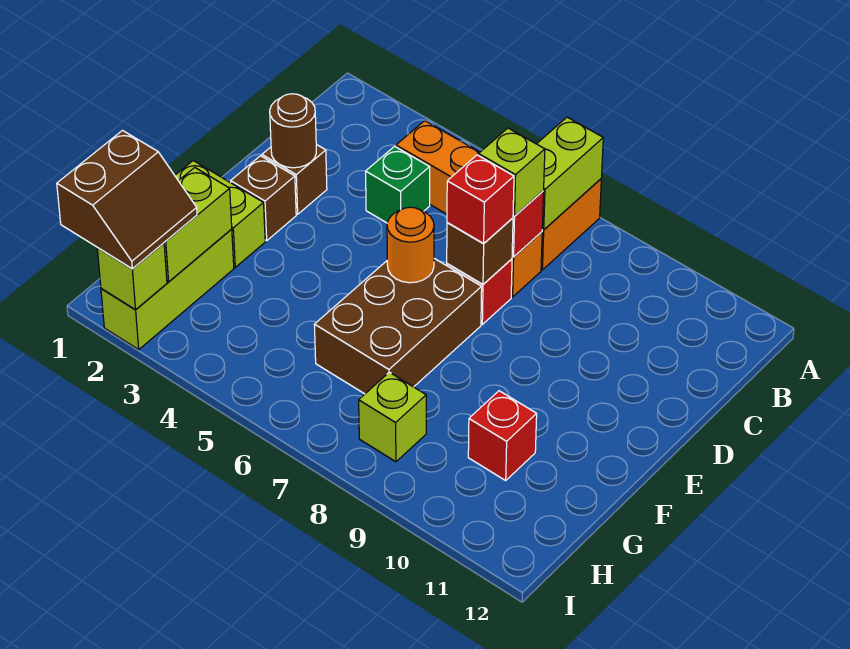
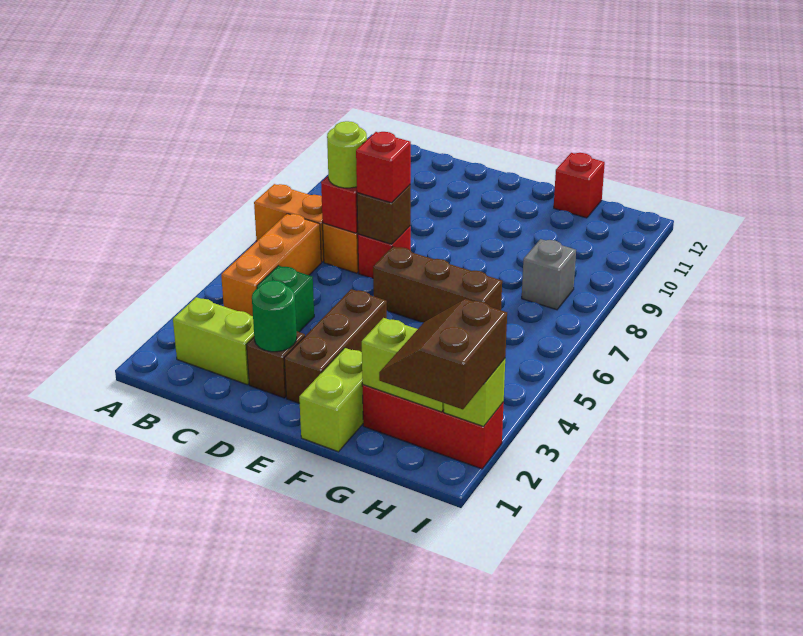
lime brick A7:B7 level 2 -> lime brick B2:C2 level 1
lime brick C7 level 3 -> lime round brick C7 level 3
brown round brick D2 level 2 -> green round brick D2 level 2
brown brick E2 level 1 -> brown brick E2:E4 level 1
brown brick E6:G7 level 1 -> brown brick E6:G6 level 1
orange round brick E6 level 2 -> none
lime brick G2:I2 level 1 -> red brick G2:I2 level 1
red brick G10 level 1 -> red brick G12 level 1
brown slope H1:I2 level 3 top 1 -> brown slope H1:I2 level 3 top I
lime brick H8 level 1 -> grey brick H8 level 1

